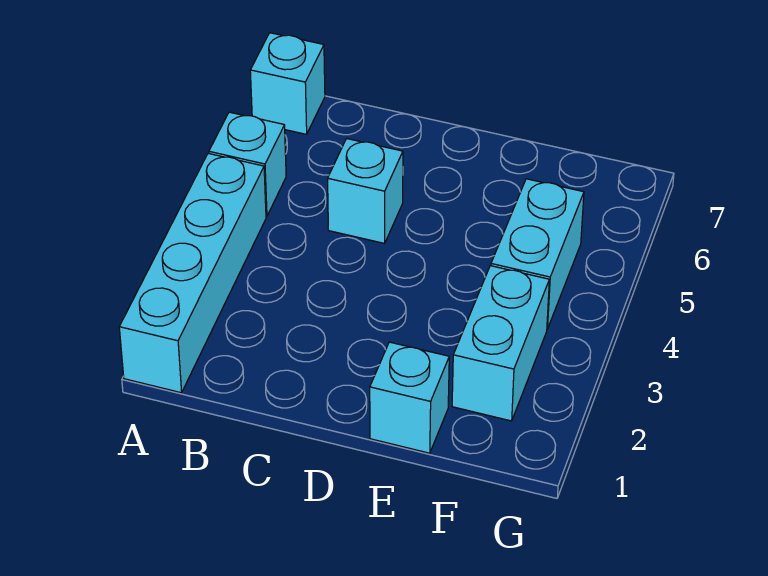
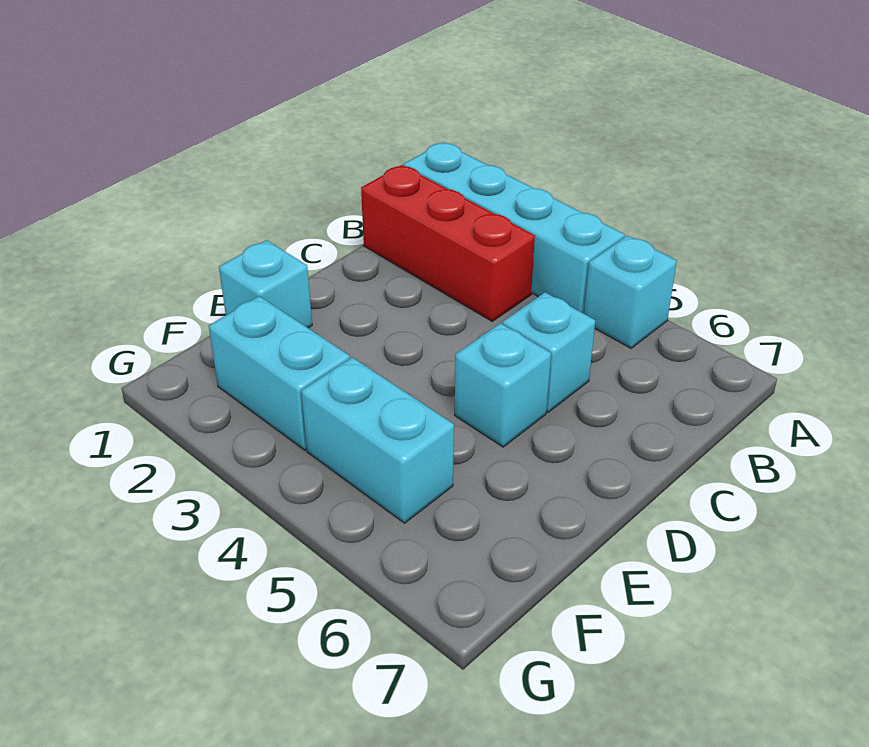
cyan brick A7 level 1 -> cyan brick D5 level 1
none -> red brick B1:B3 level 1

